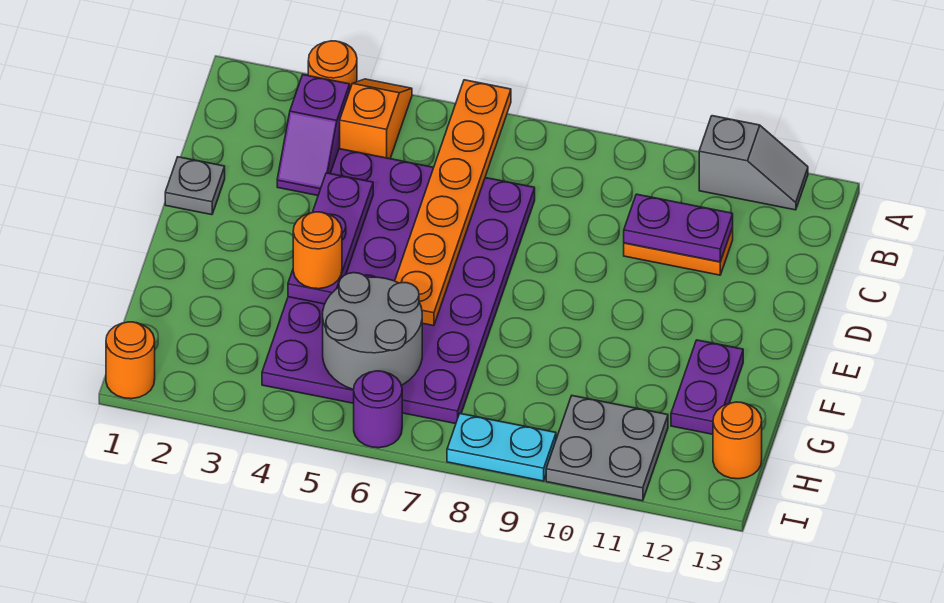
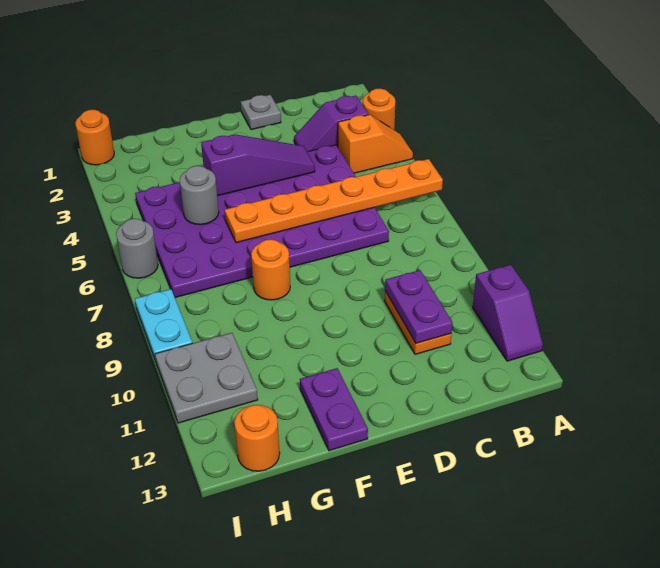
grey slope A11:A12 level 1 top 11 -> purple slope A11:A12 level 1 top 11
purple plate D4:F4 level 2 -> purple slope D4:F4 level 2 top F
orange round brick F4 level 3 -> orange round brick F8 level 1
purple plate F12:G12 level 1 -> purple plate F12:F13 level 1
grey round brick G5:H6 level 2 -> grey round brick G5 level 2
purple round brick I6 level 1 -> grey round brick I6 level 1

